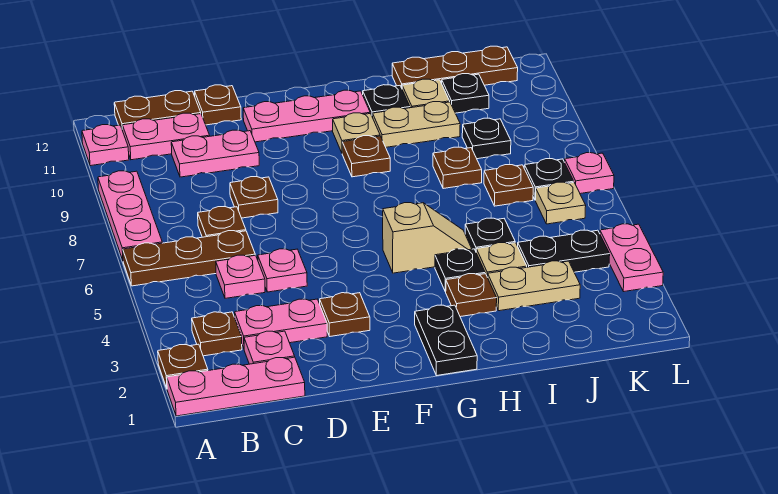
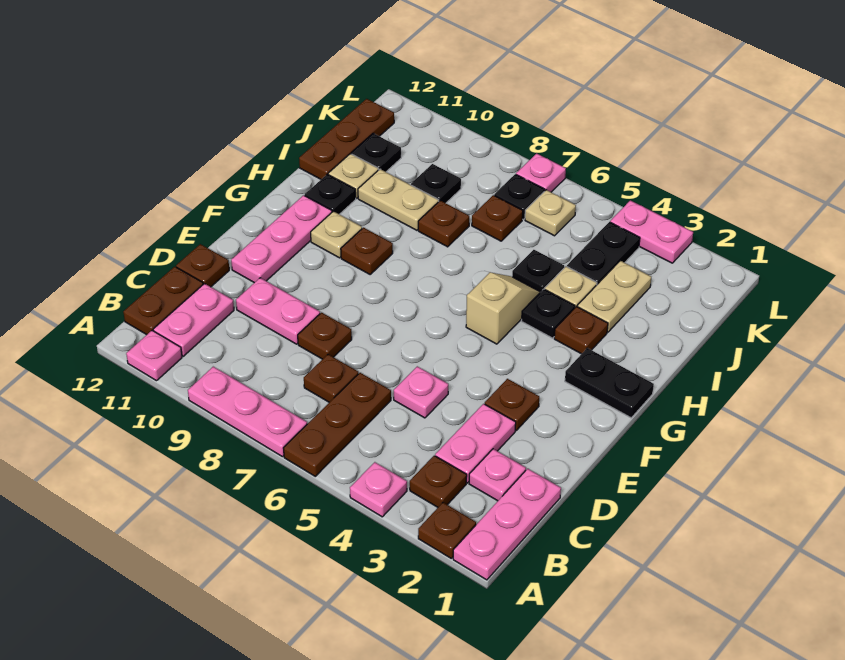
pink plate C5 level 1 -> pink plate A4 level 1
pink plate C10:D10 level 1 -> pink plate D9:D10 level 1
tan plate H10:I10 level 1 -> tan plate I9:I10 level 1

